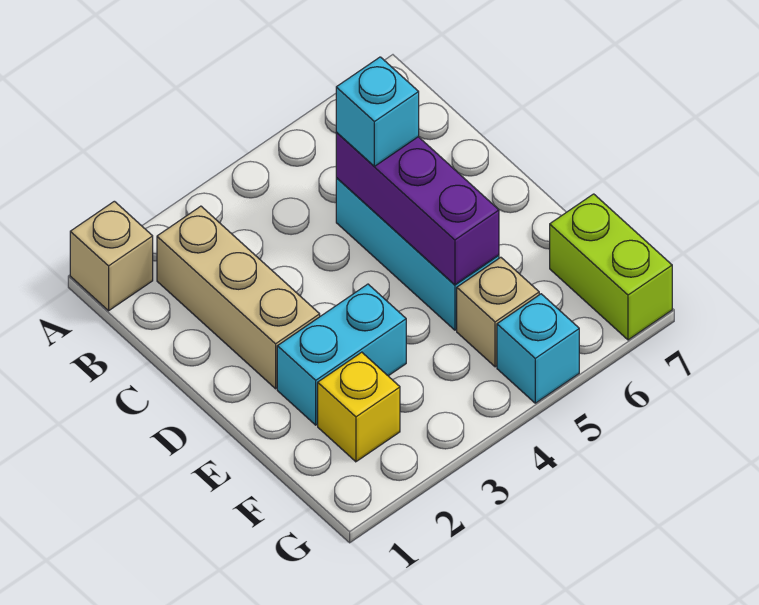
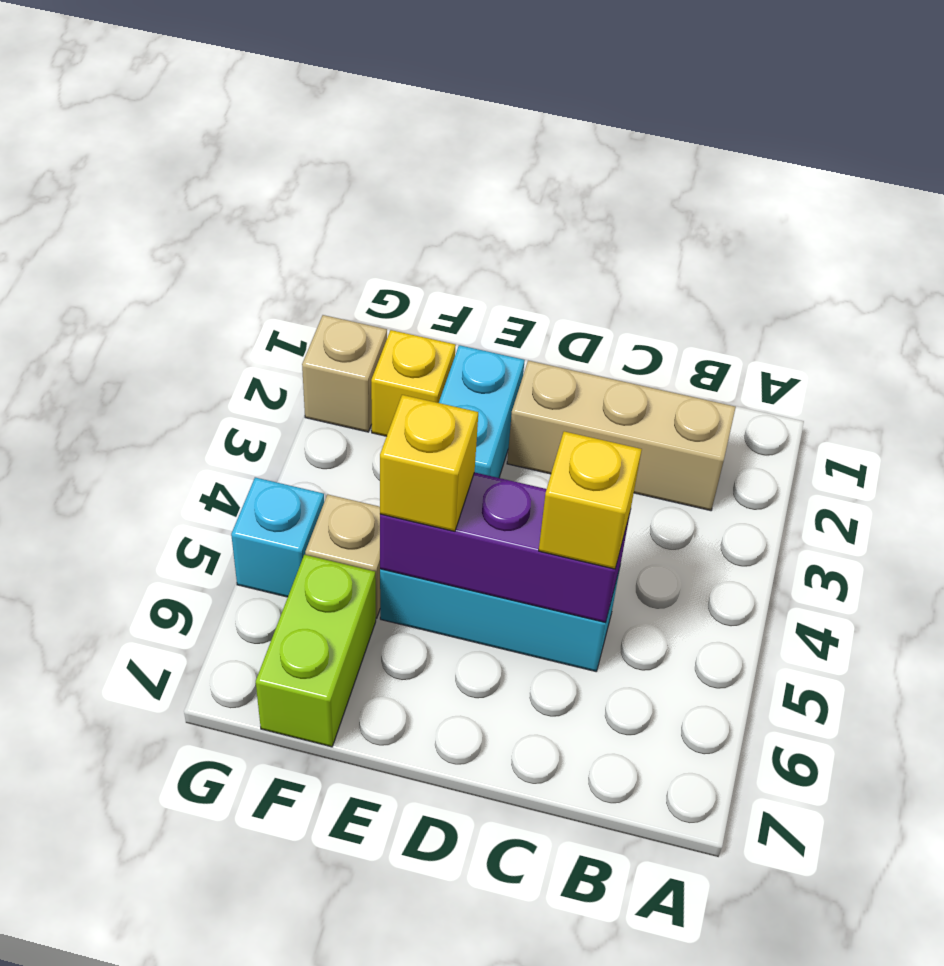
tan brick A1 level 1 -> tan brick G2 level 1
cyan brick C5 level 3 -> yellow brick C5 level 3
none -> yellow brick E5 level 3
lime brick F7:G7 level 1 -> lime brick F6:F7 level 1

